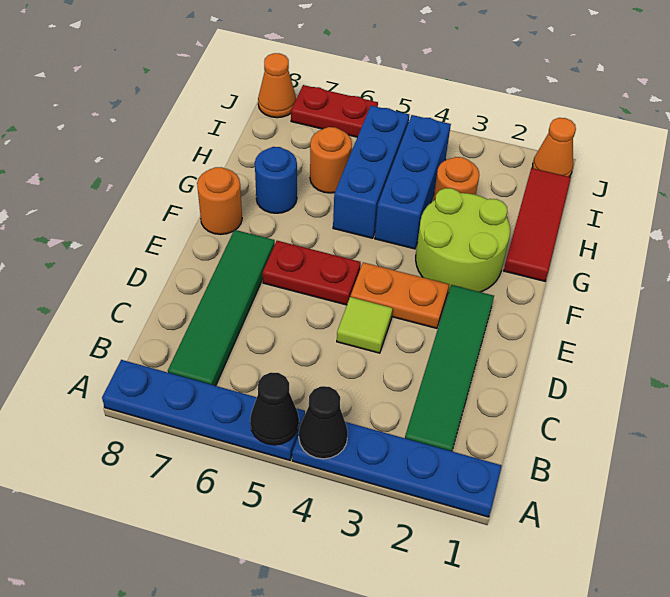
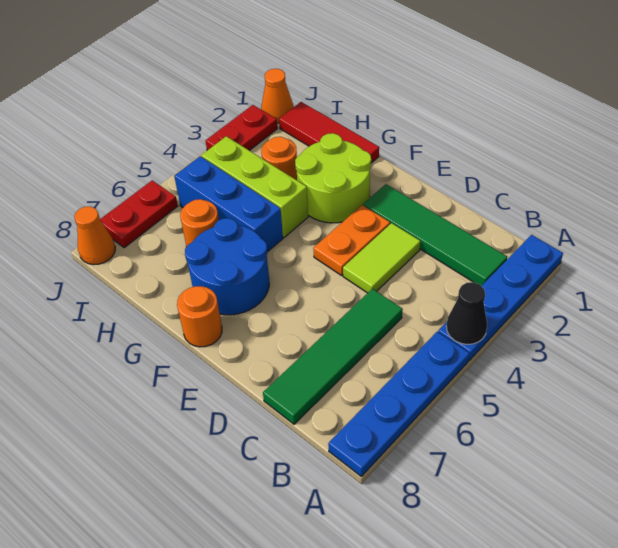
black cone A5 level 2 -> none
green tile B7:E7 level 1 -> green tile C5:C8 level 1
lime tile D4 level 1 -> lime tile D3:D4 level 1
red plate E5:E6 level 1 -> red plate J2:J3 level 1
blue brick G4:I4 level 1 -> lime brick G4:I4 level 1
blue round brick G7 level 1 -> blue round brick F6:G7 level 1

